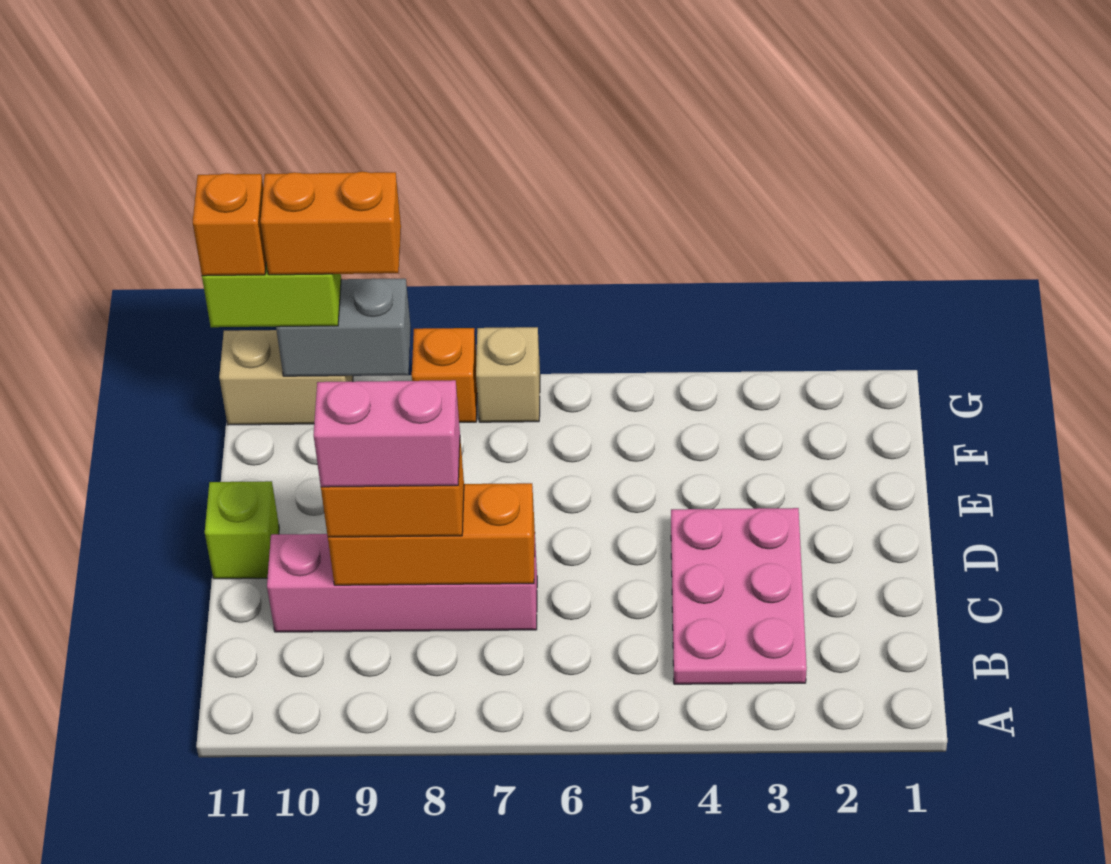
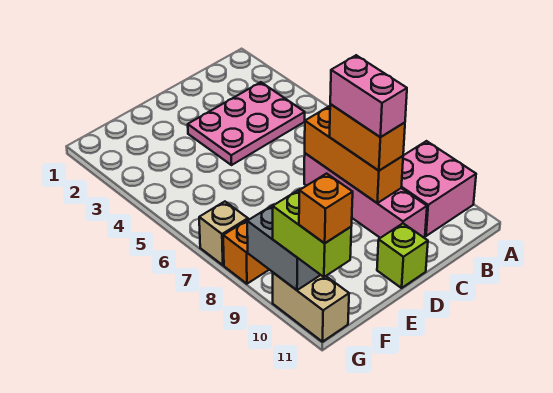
none -> pink brick A9:B10 level 1
orange brick G9:G10 level 4 -> none

